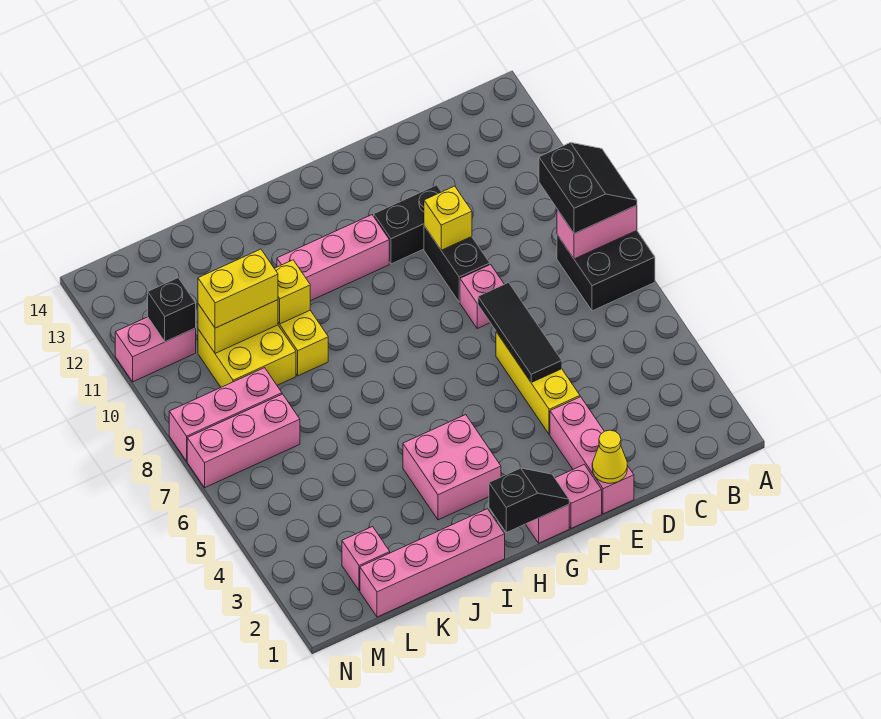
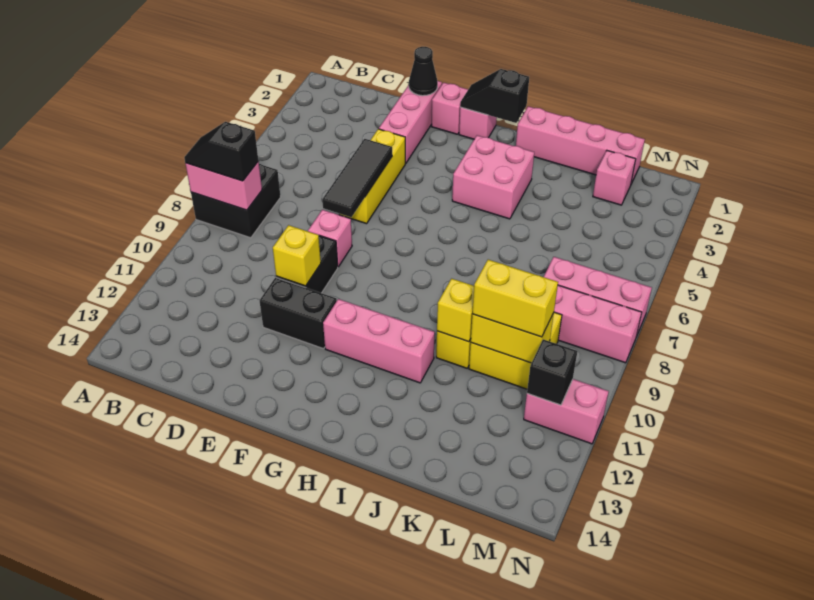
black slope A8:B9 level 3 top B -> black slope A8:B8 level 3 top B
yellow cone E1 level 2 -> black cone E1 level 2

